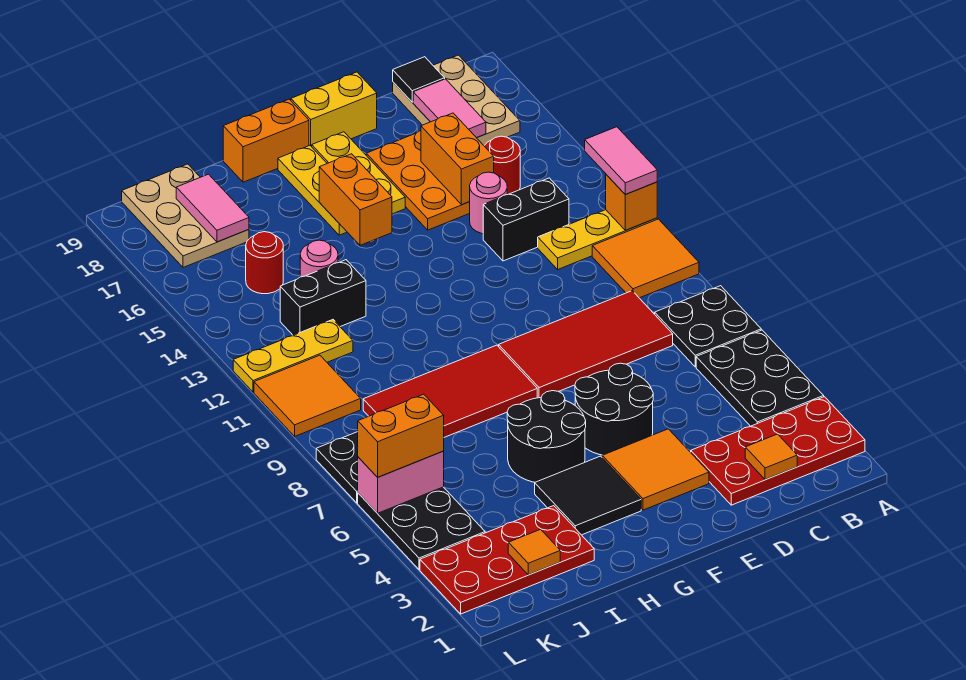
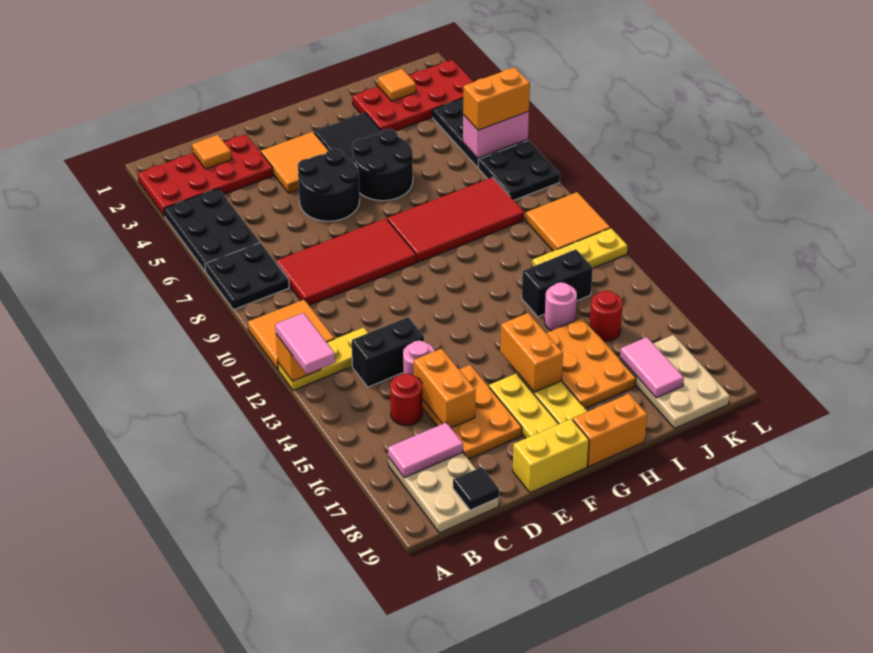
pink tile C17:C18 level 2 -> pink tile B17:C17 level 2
none -> orange plate H15:I17 level 1

